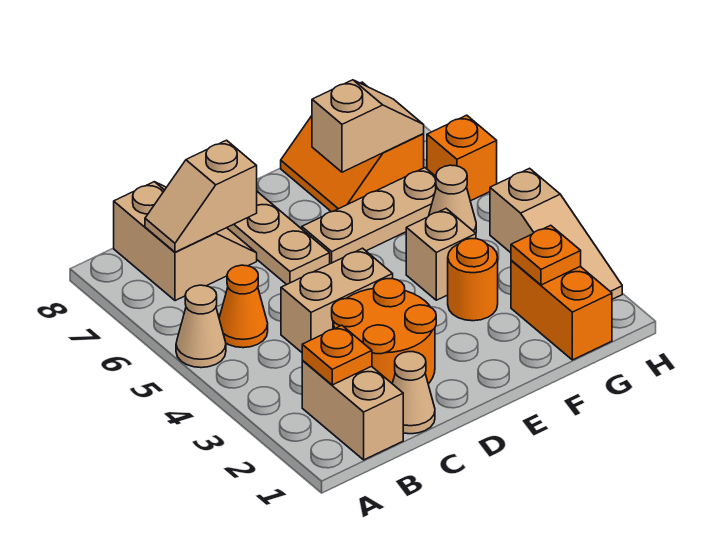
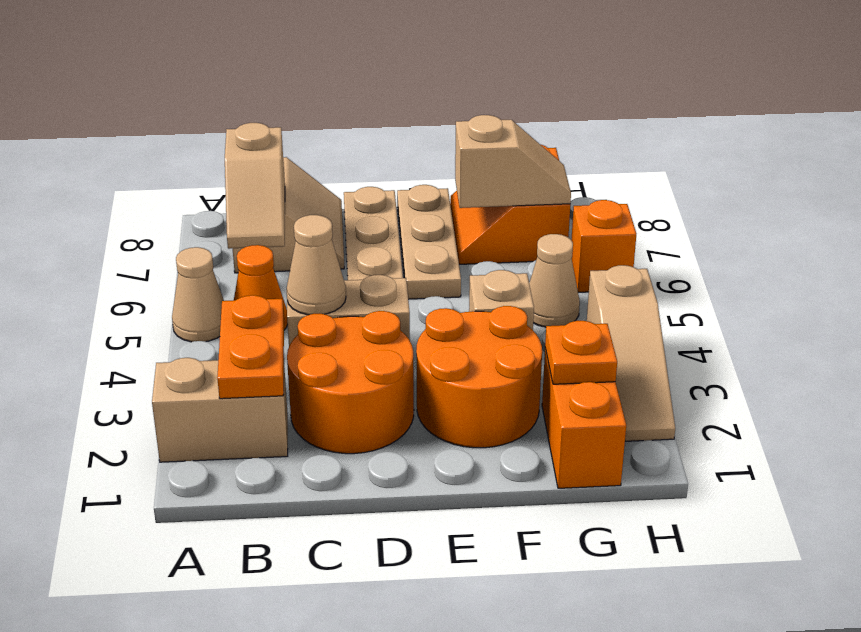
tan brick B1:B2 level 1 -> tan brick A2:B2 level 1
orange plate B2 level 2 -> orange plate B2:B3 level 2
tan slope B7:C7 level 2 top C -> tan slope B6:B7 level 2 top 7
tan cone C1 level 1 -> tan cone C4 level 2
tan plate E6:G6 level 1 -> tan plate E6:E8 level 1
orange round brick F3 level 1 -> orange round brick E2:F3 level 1

